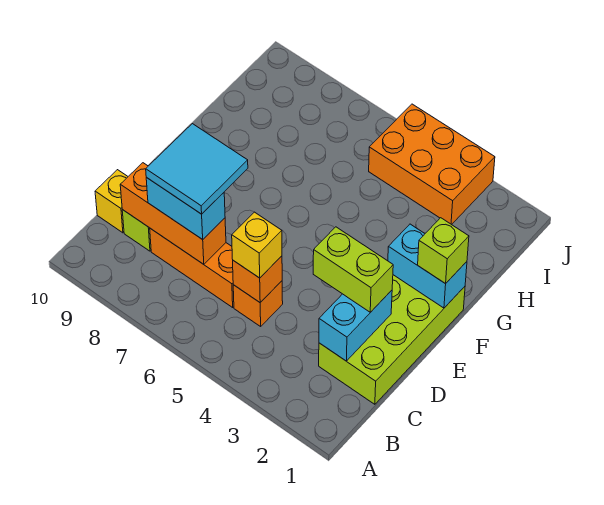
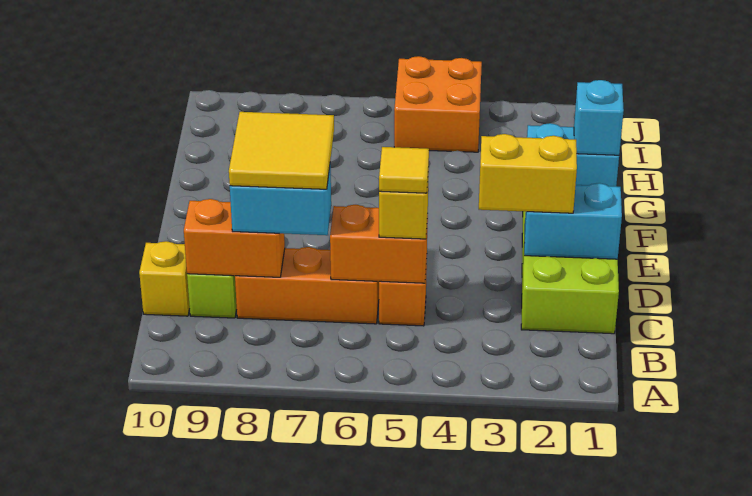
cyan brick C2:D2 level 2 -> cyan brick D1:D2 level 2
orange brick C5 level 2 -> orange brick C5:C6 level 2
none -> yellow tile C5 level 4
orange brick C7:C9 level 2 -> orange brick C8:C9 level 2
cyan tile C7:D8 level 4 -> yellow tile C7:D8 level 4
lime brick D2:D3 level 3 -> yellow brick D2:D3 level 3
lime brick F1 level 3 -> cyan brick F1 level 3
orange brick I3:J5 level 1 -> orange brick I4:J5 level 1

